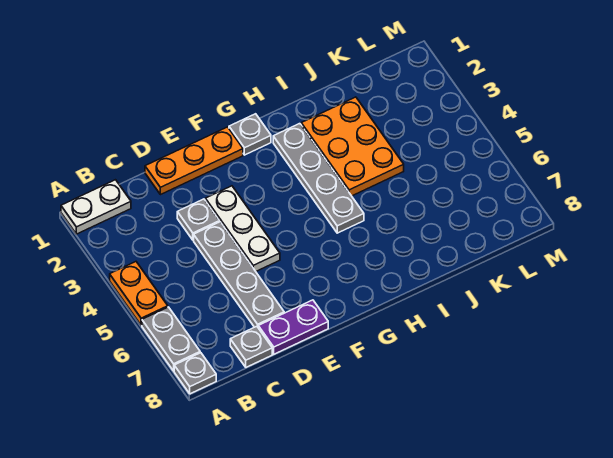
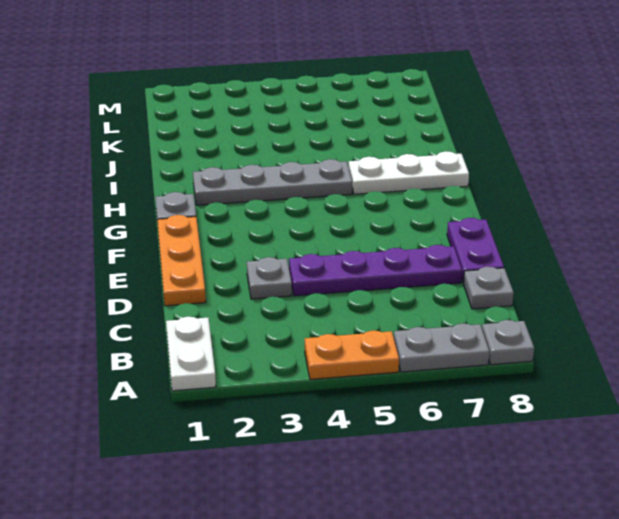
grey plate D4:D7 level 1 -> purple plate D4:D7 level 1
white plate E3:E5 level 1 -> white plate H6:H8 level 1
orange plate I2:J4 level 1 -> none

